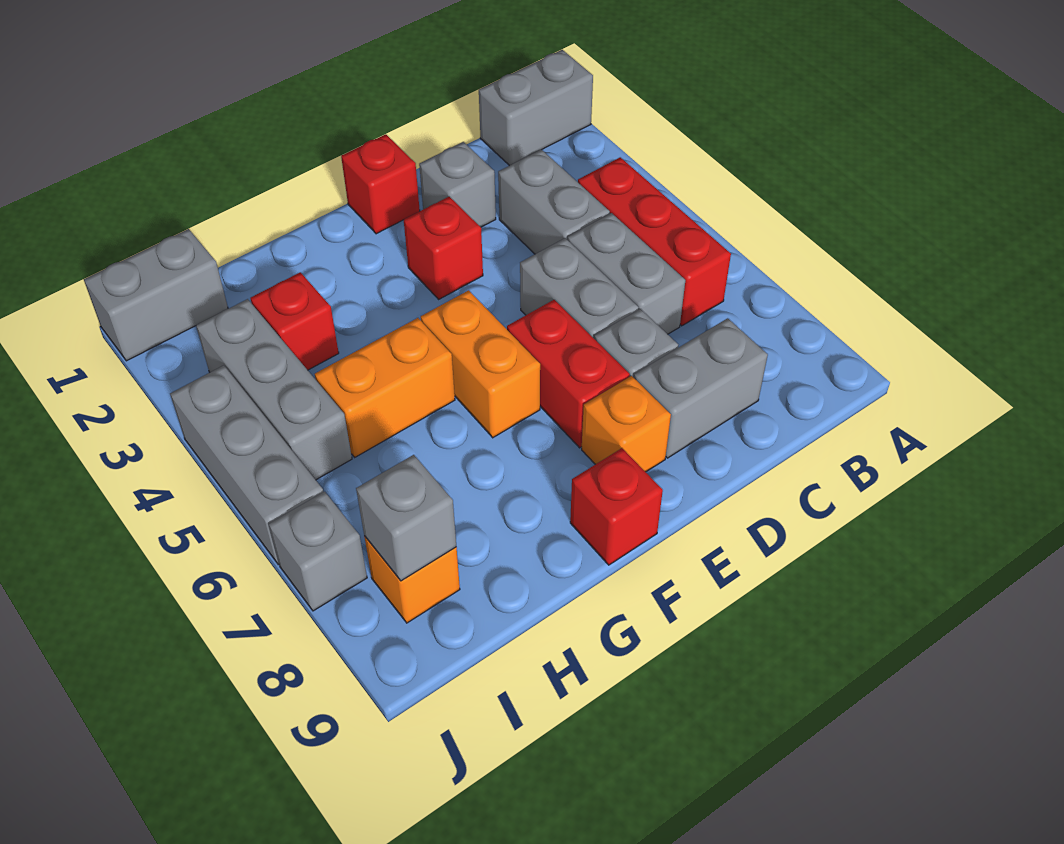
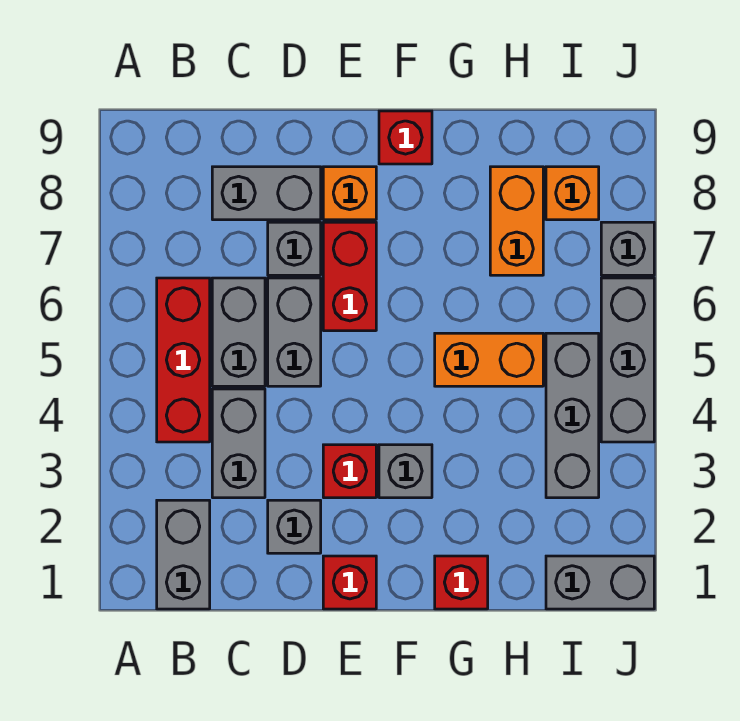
grey brick A1:B1 level 1 -> grey brick B1:B2 level 1
orange brick F5:F6 level 1 -> orange brick H7:H8 level 1
red brick H3 level 1 -> red brick G1 level 1
grey brick I8 level 2 -> grey brick F3 level 1

